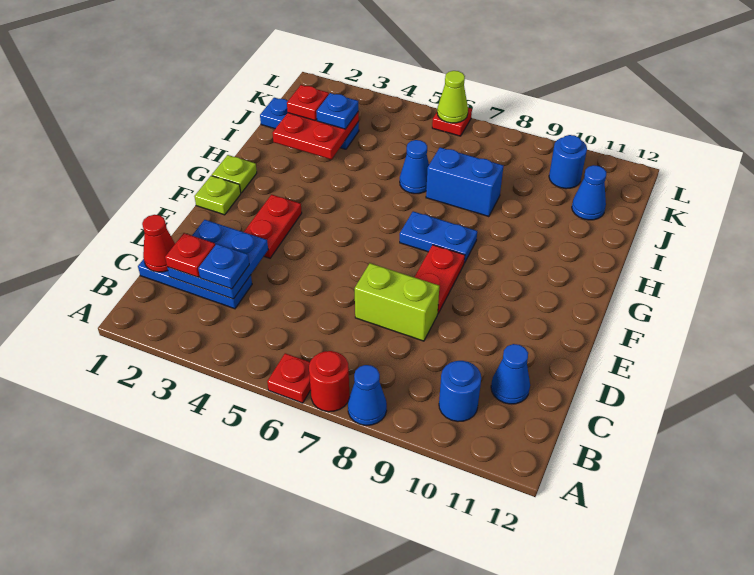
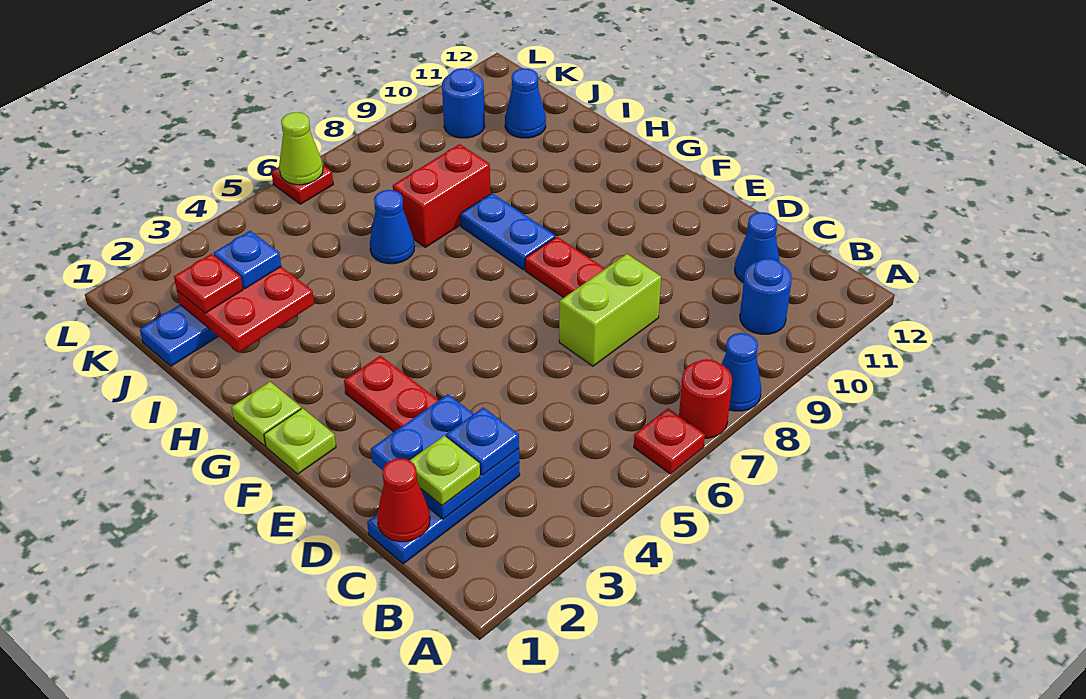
red plate C2 level 3 -> lime plate C2 level 3
blue plate G7:G8 level 1 -> blue plate G8:H8 level 1
blue brick I7:I8 level 1 -> red brick I7:I8 level 1

